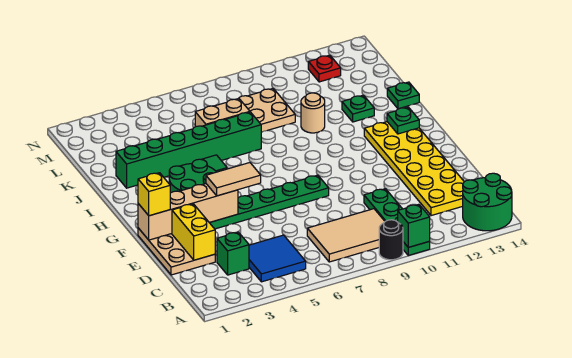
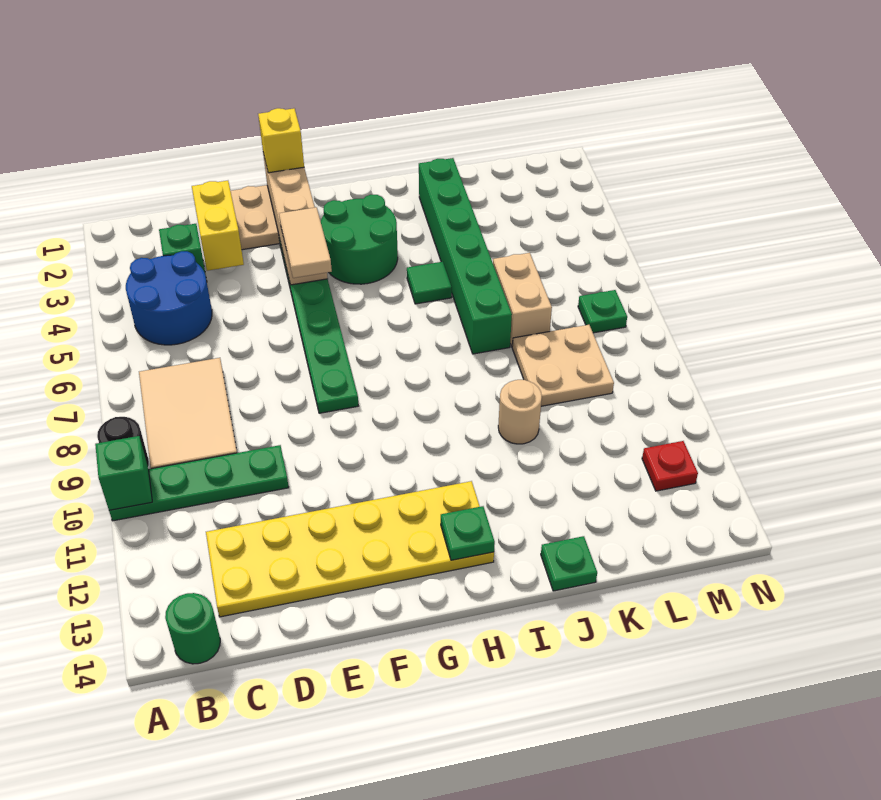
green round brick A13:B14 level 1 -> green round brick B14 level 1
blue tile B4:C5 level 1 -> blue round brick B4:C5 level 1
yellow brick D2:E2 level 2 -> yellow brick D2:D3 level 2
green plate J12 level 1 -> green plate M7 level 1

